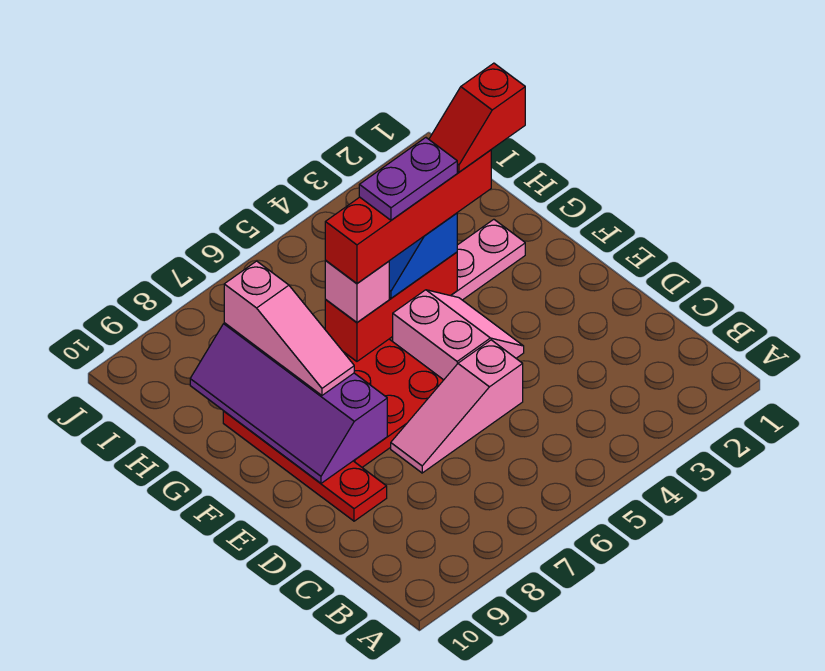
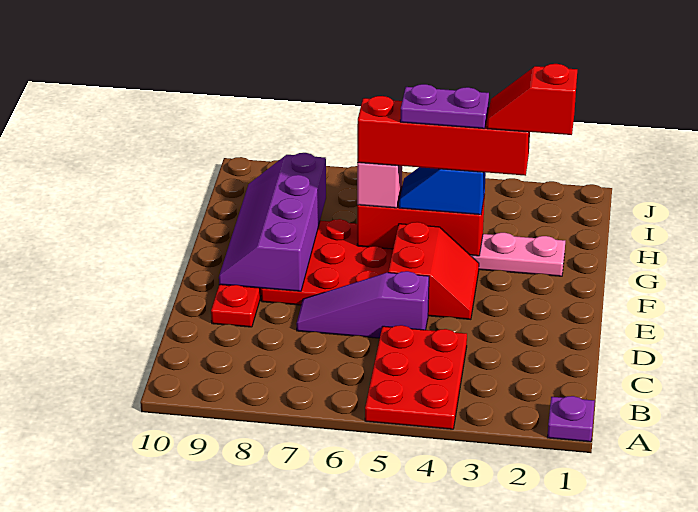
none -> purple plate A1 level 1
none -> red plate A4:C5 level 1
pink slope D5:D7 level 1 top 5 -> purple slope D5:D7 level 1 top 5
pink slope E4:F5 level 1 top 5 -> red slope E4:F5 level 1 top 5
pink slope F8:H8 level 3 top H -> none

